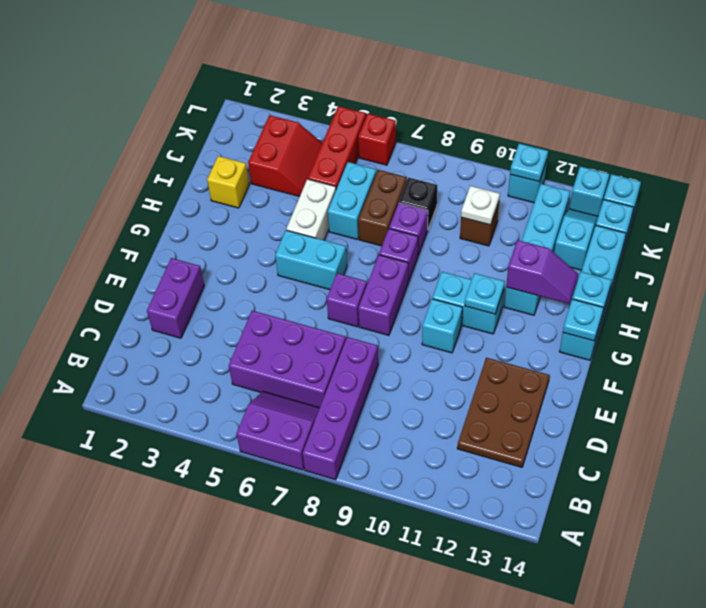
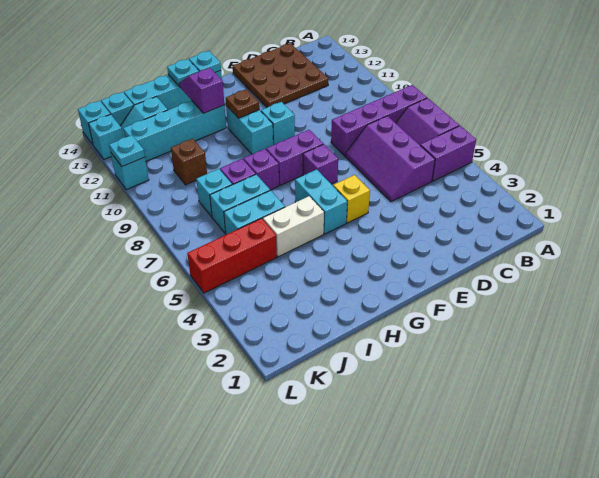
purple brick C5:D7 level 1 -> purple slope C5:D7 level 1 top C
brown plate C12:E13 level 1 -> brown plate C12:E14 level 1
purple brick D2:E2 level 1 -> purple brick A5:B5 level 1
cyan plate G11 level 2 -> brown plate G11 level 2
yellow brick I2 level 1 -> yellow brick F5 level 1
brown brick I7:J7 level 1 -> cyan brick I7:J7 level 1
red slope J3:K4 level 1 top 3 -> none
black brick J8 level 1 -> cyan brick J8 level 1
white plate J10 level 2 -> none
red brick L6 level 1 -> none

